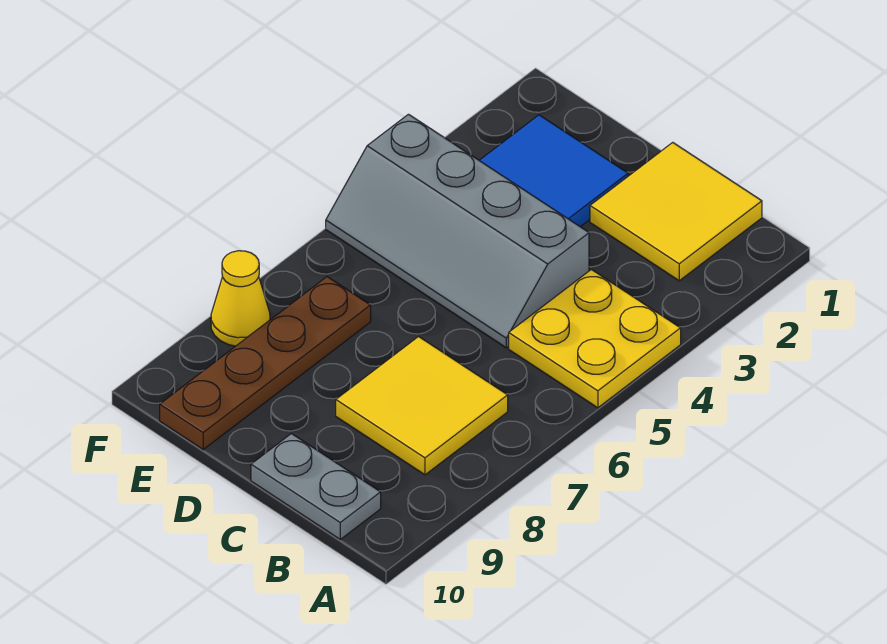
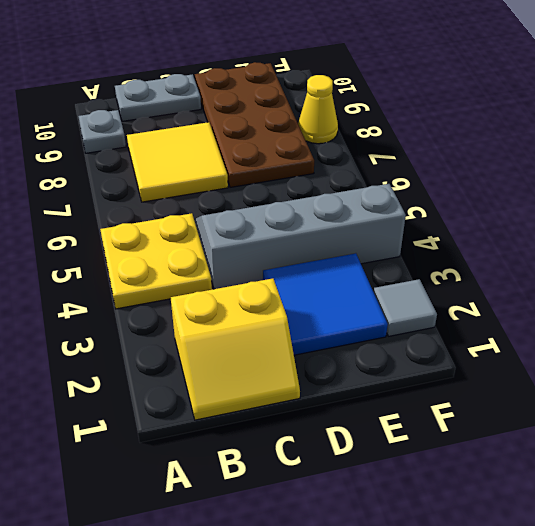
none -> grey plate A9 level 1
yellow tile B1:C2 level 1 -> yellow slope B1:C2 level 1 top 2
brown plate E7:E10 level 1 -> brown plate D7:E10 level 1
none -> grey tile F2 level 1

